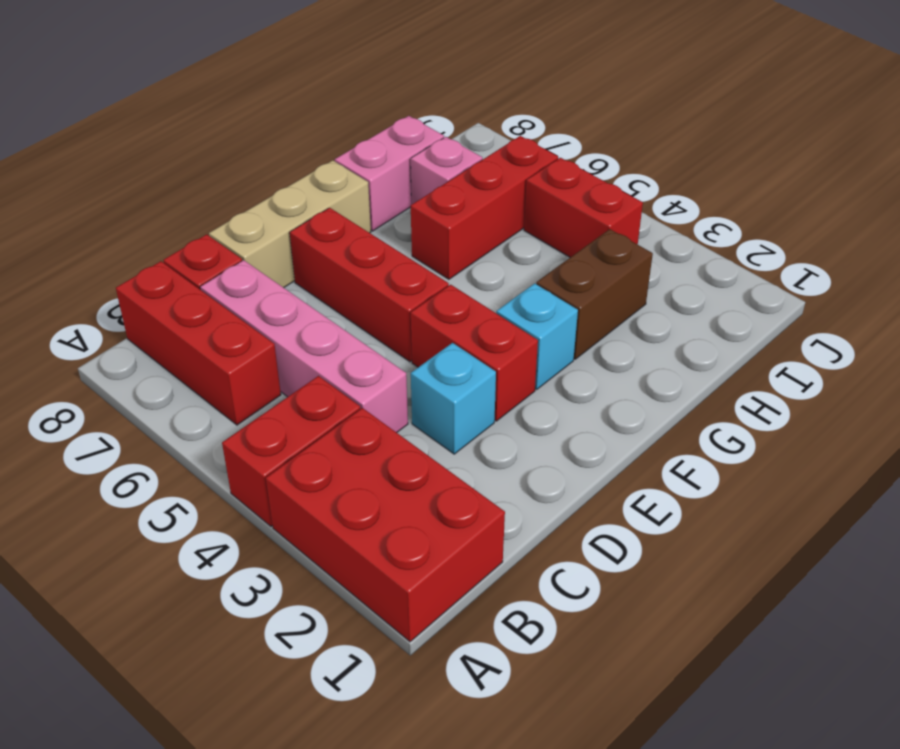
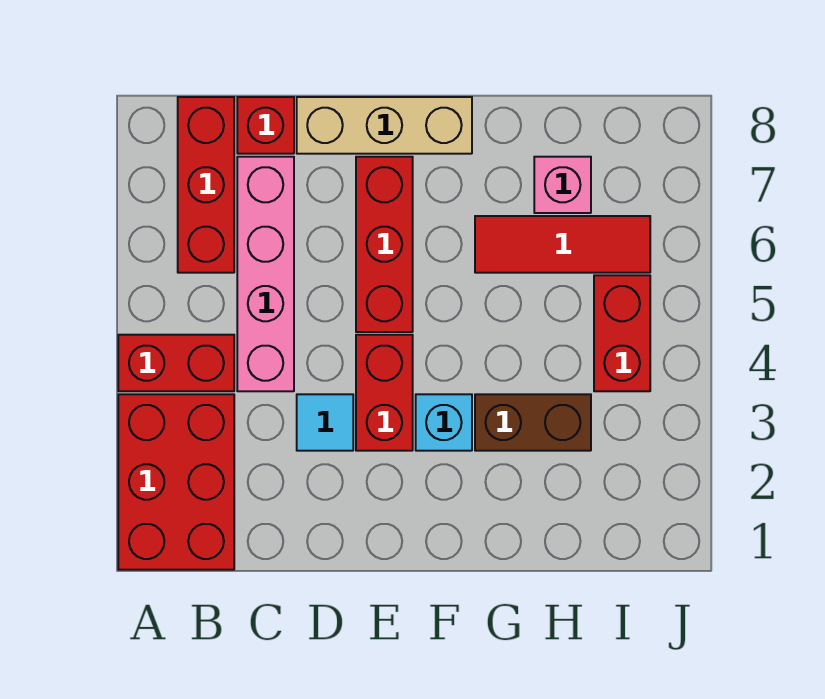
cyan brick D3 level 1 -> cyan tile D3 level 1
red brick G6:I6 level 1 -> red tile G6:I6 level 1
pink brick G8:H8 level 1 -> none

